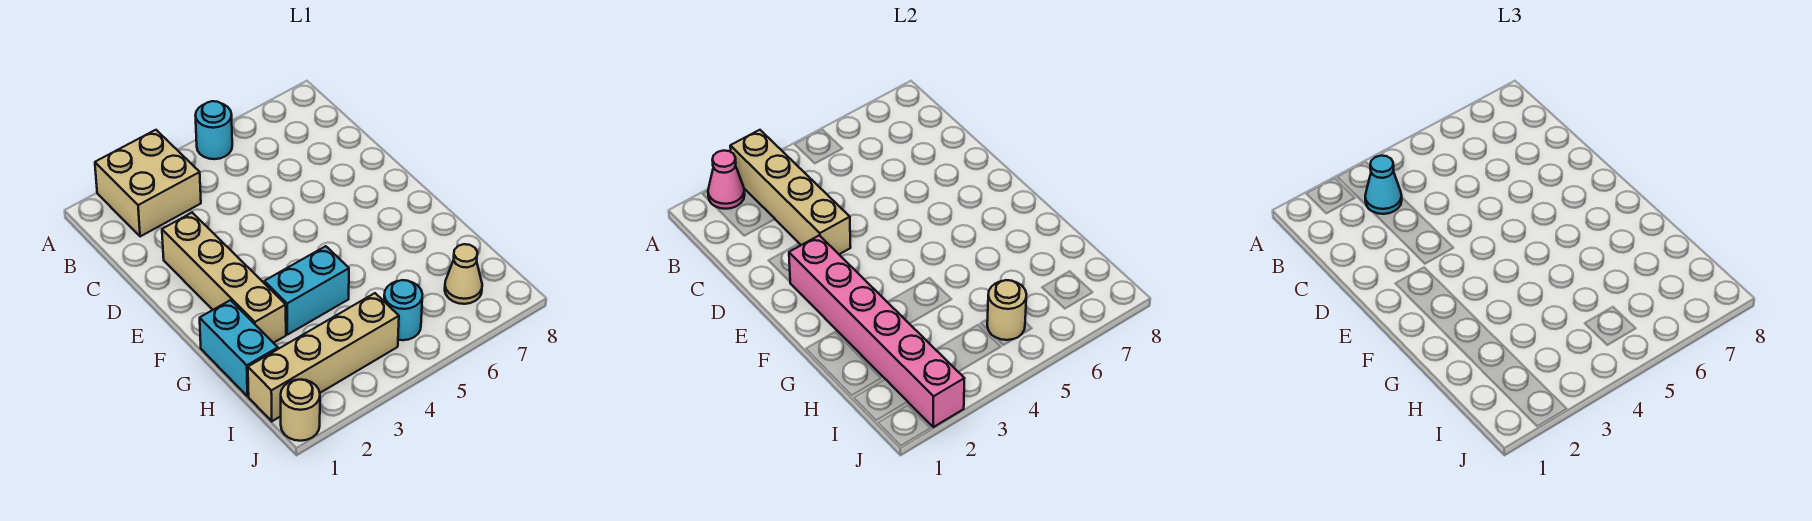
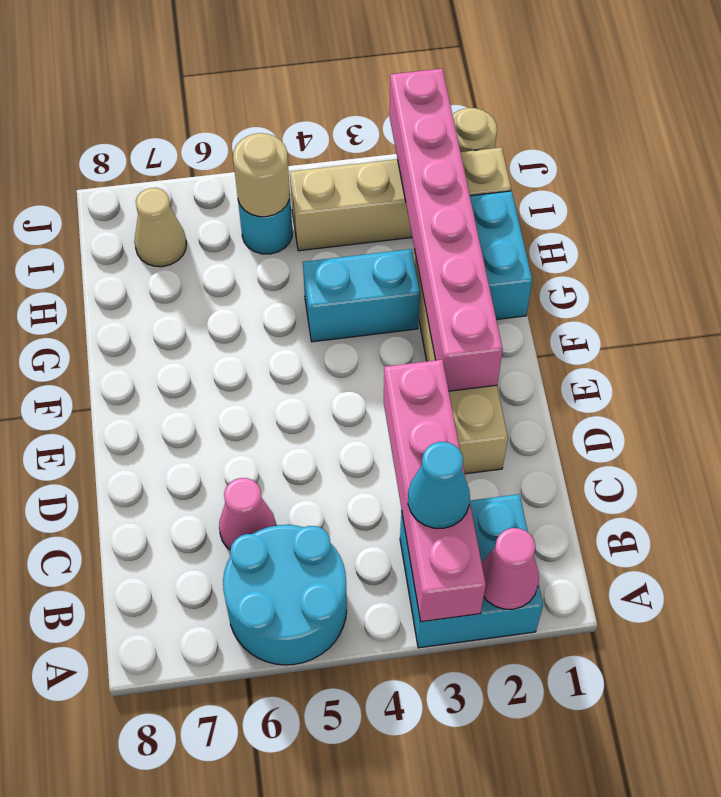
tan brick A2:B3 level 1 -> cyan brick A2:B3 level 1
tan brick A3:D3 level 2 -> pink brick A3:D3 level 2
cyan round brick A5 level 1 -> cyan round brick A5:B6 level 1
none -> pink cone C6 level 1

